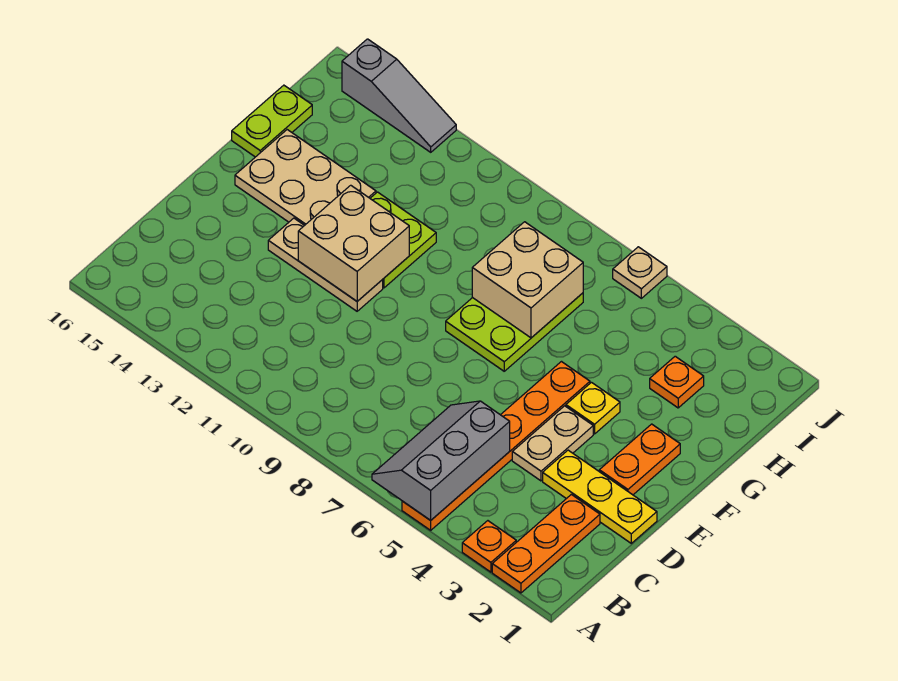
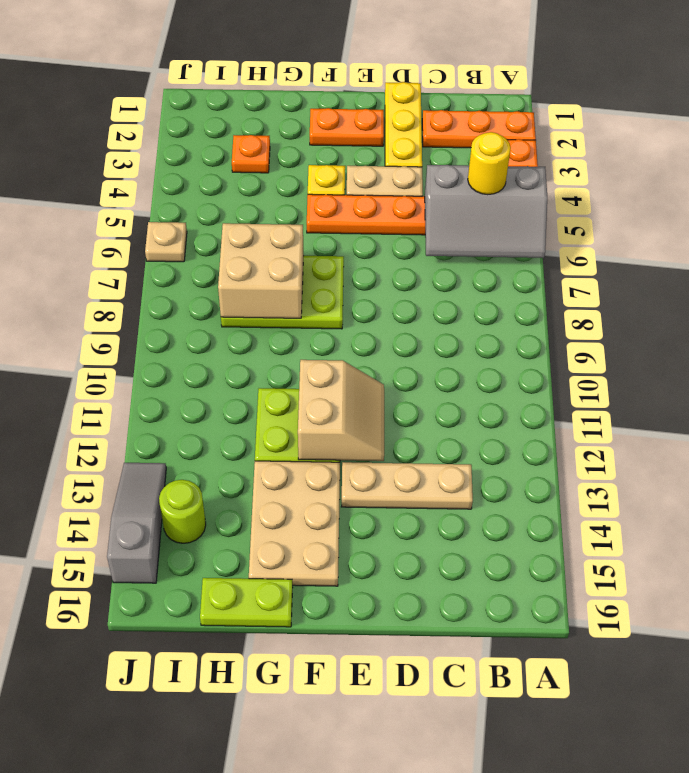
none -> yellow round brick B5 level 3
tan plate E11:E13 level 1 -> tan plate C13:E13 level 1
tan brick E11:F12 level 2 -> tan slope E11:F12 level 2 top F
none -> lime round brick I14 level 1

